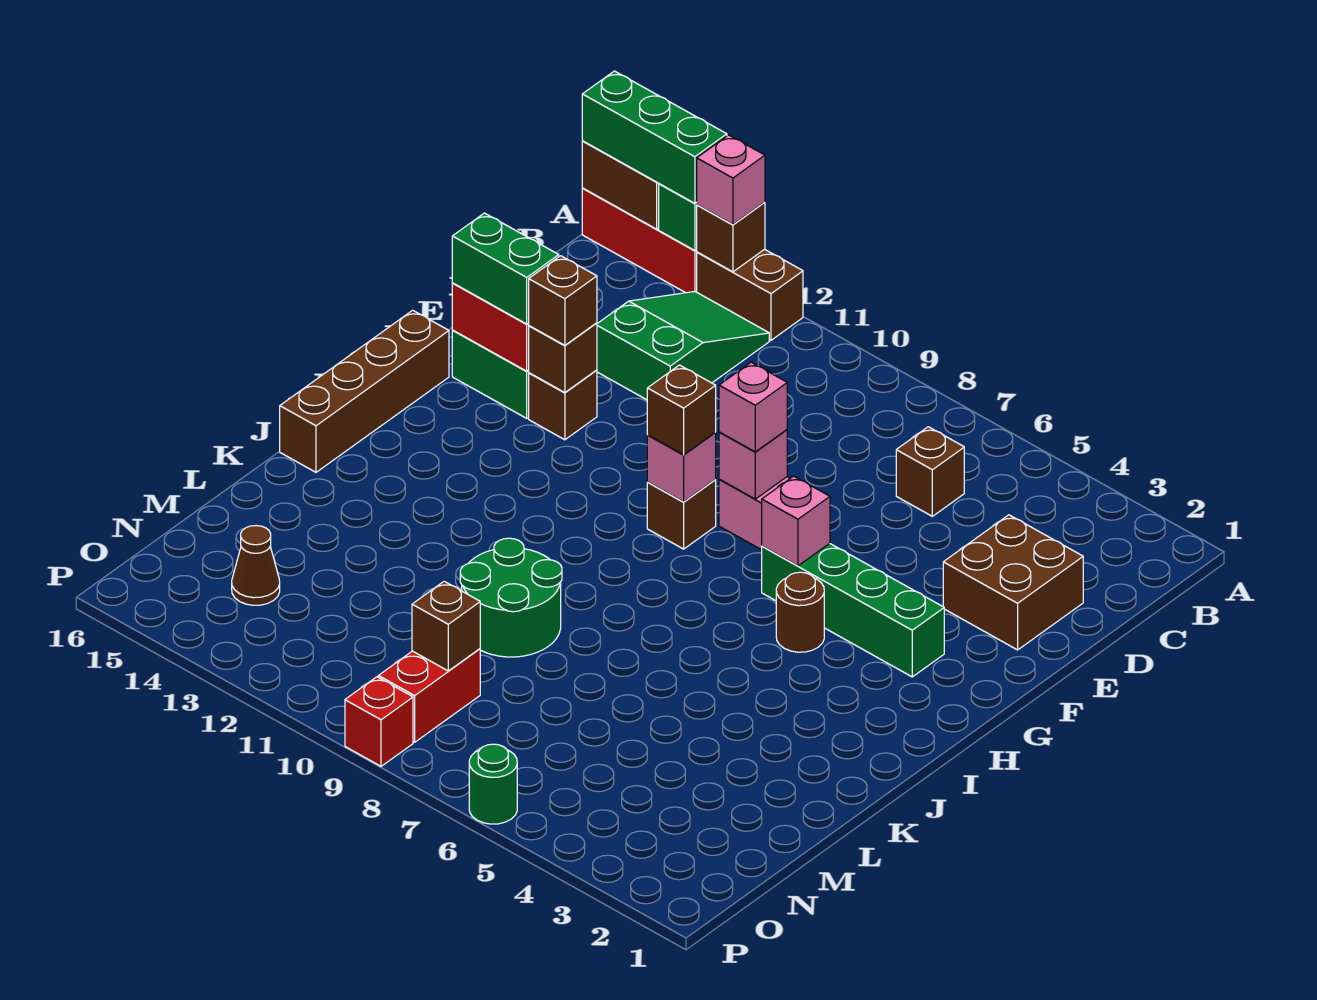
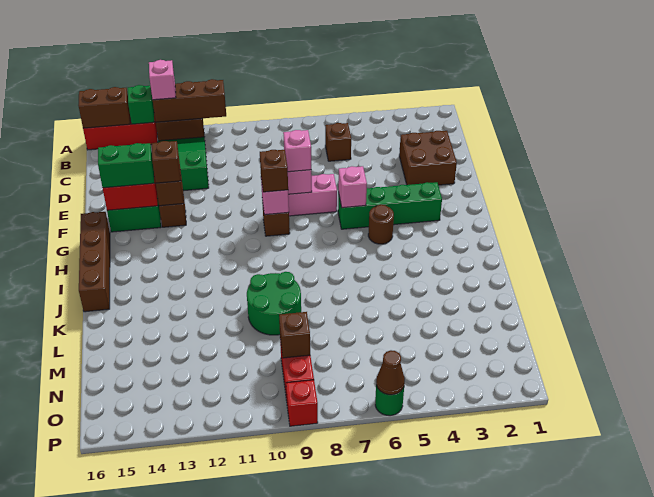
brown brick A13 level 2 -> brown brick A11:A13 level 2
green brick A14:A16 level 3 -> none
brown cone N14 level 1 -> brown cone P6 level 2

